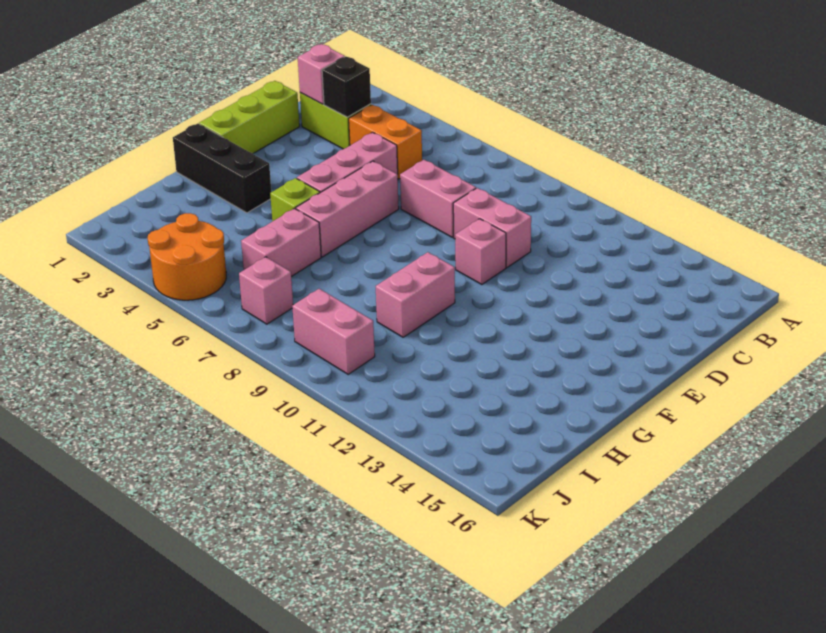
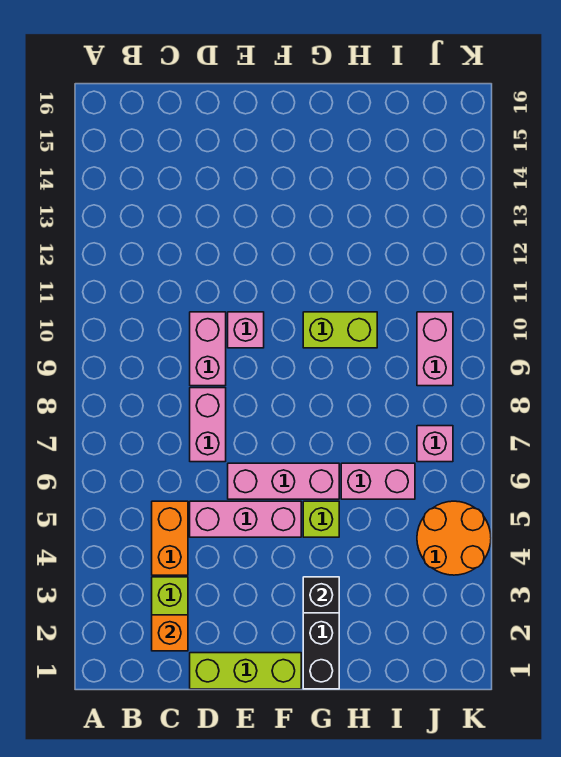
pink brick C2 level 2 -> orange brick C2 level 2
black brick C3 level 2 -> black brick G3 level 2
pink brick G10:H10 level 1 -> lime brick G10:H10 level 1

